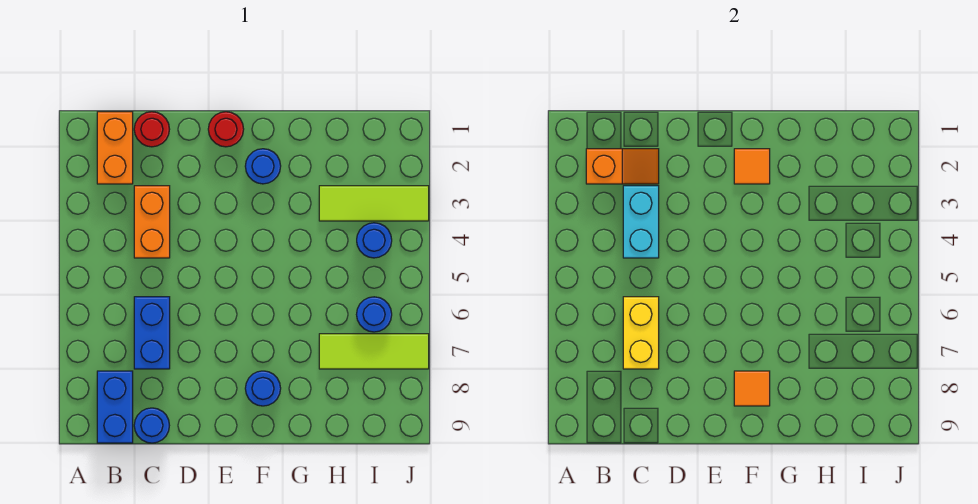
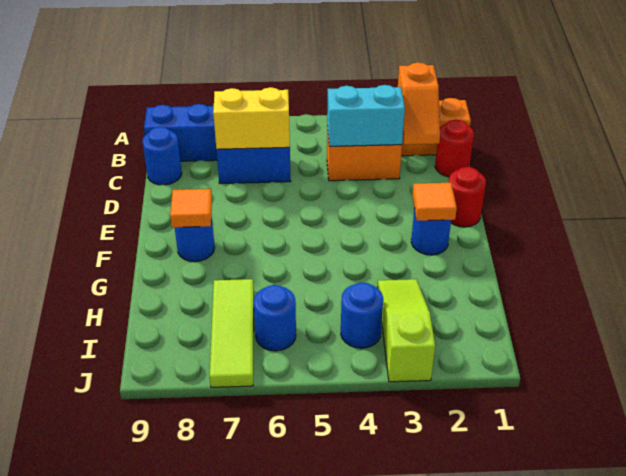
lime tile H3:J3 level 1 -> lime slope H3:J3 level 1 top J

